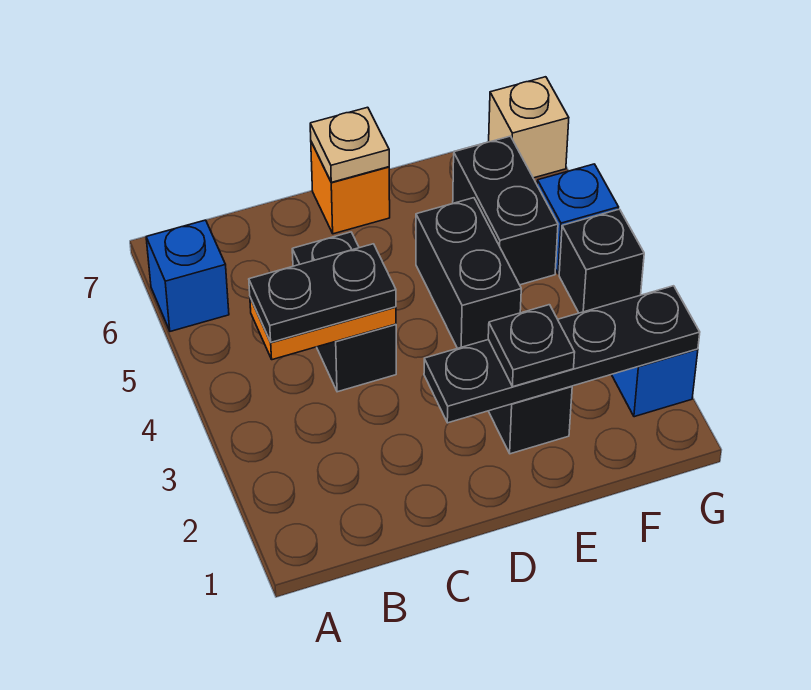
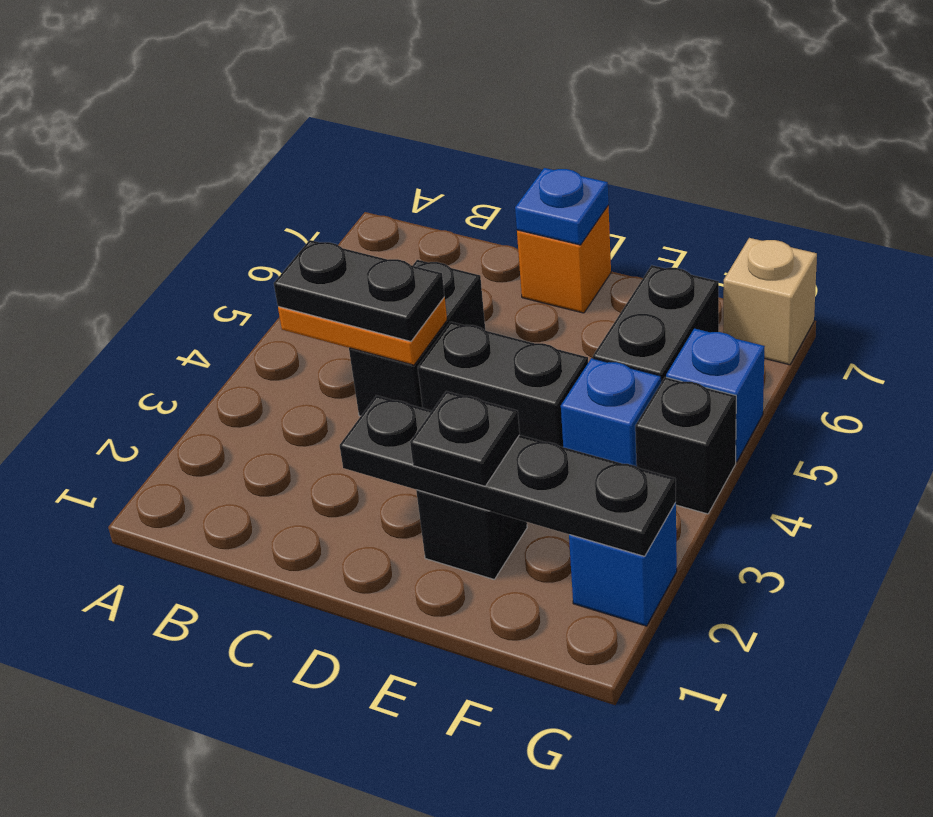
blue brick A6 level 1 -> blue brick F4 level 1
tan plate D7 level 2 -> blue plate D7 level 2
black brick E4:E5 level 1 -> black brick D4:E4 level 1

